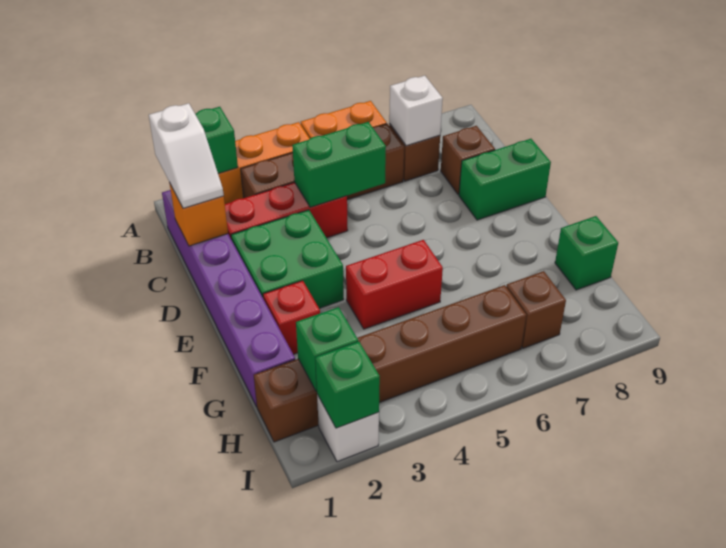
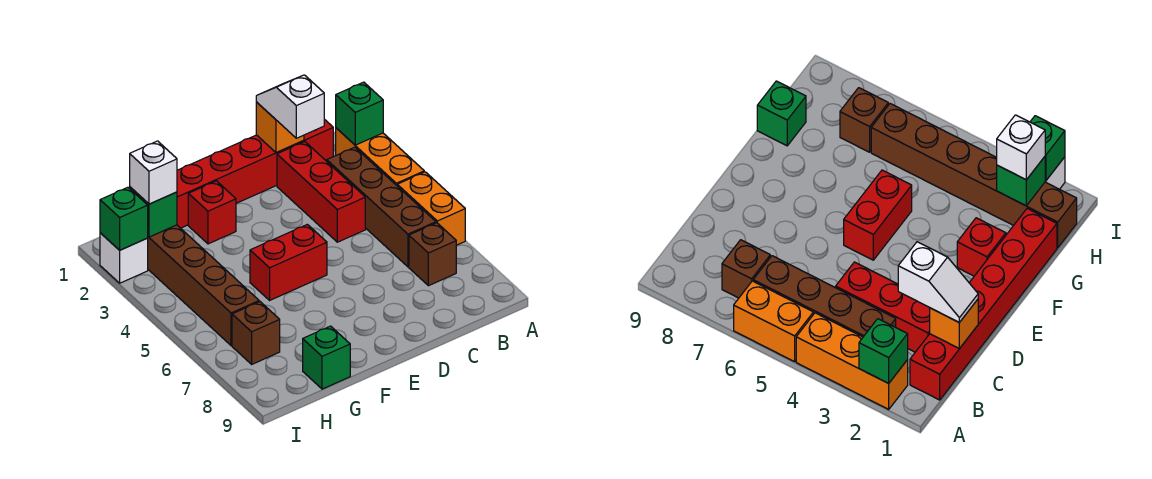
purple brick B1:G1 level 1 -> red brick B1:G1 level 1
white slope B1:C1 level 3 top B -> white slope C1:C2 level 3 top 2
white brick B7 level 2 -> white brick H2 level 3
green brick C4:C5 level 2 -> none
brown brick C8 level 1 -> none
green brick D2:E3 level 1 -> none
green brick D8:D9 level 1 -> none
red brick F4:F5 level 1 -> red brick E5:F5 level 1

